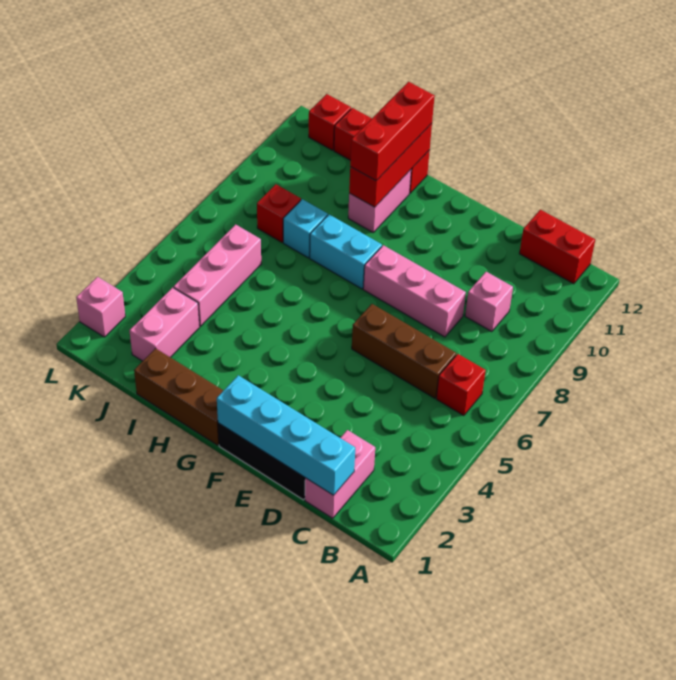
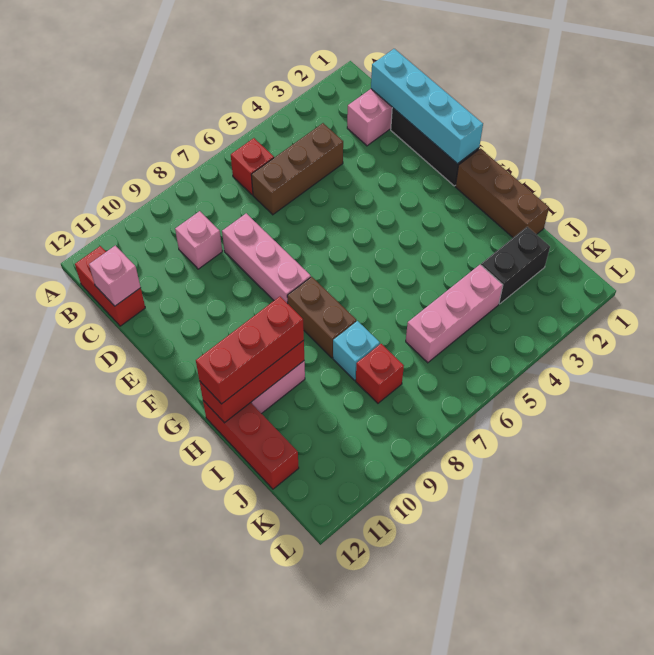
brown brick C6:E6 level 1 -> brown brick C4:C6 level 1
cyan brick G8:H8 level 1 -> brown brick G8:H8 level 1
pink brick J2:J3 level 1 -> black brick J2:J3 level 1
red brick K12 level 1 -> none
pink brick L2 level 1 -> pink brick C12 level 2

